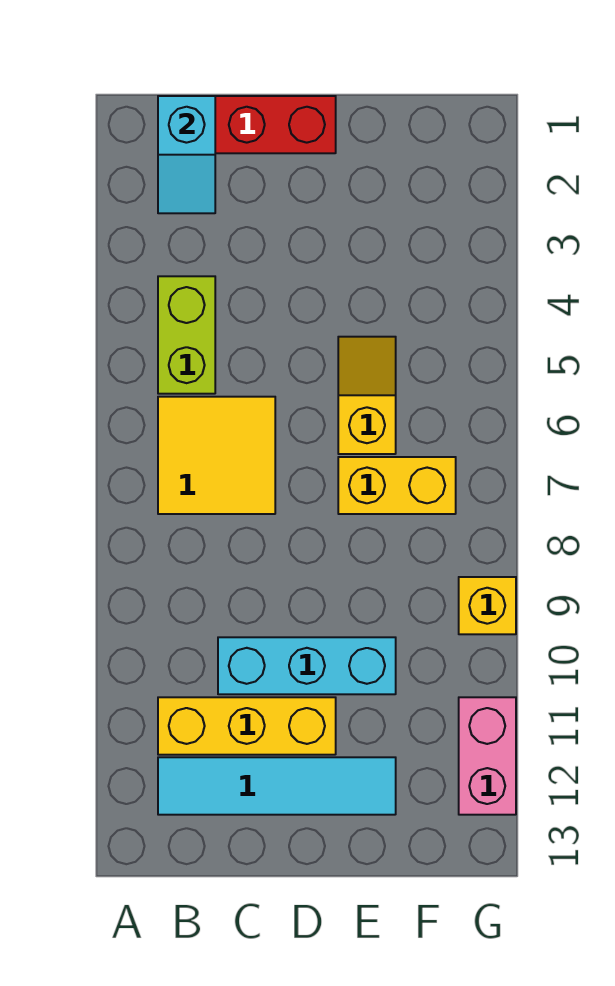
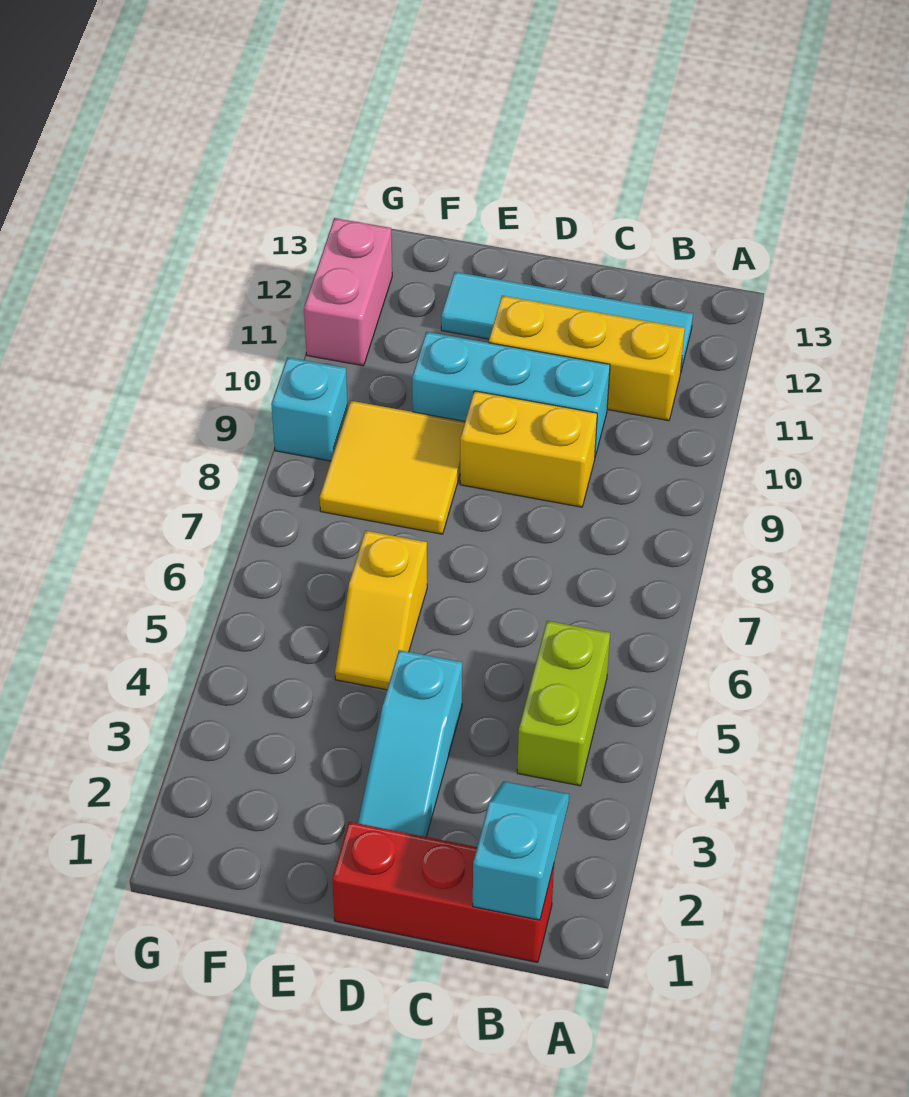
yellow tile B6:C7 level 1 -> yellow tile E8:F9 level 1
none -> cyan slope D2:D4 level 1 top 4
yellow brick E7:F7 level 1 -> yellow brick C9:D9 level 1
yellow brick G9 level 1 -> cyan brick G9 level 1

